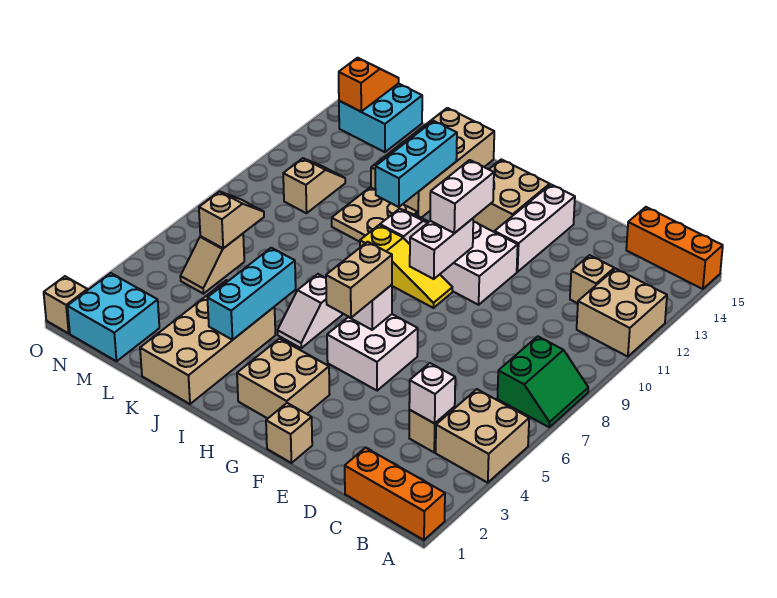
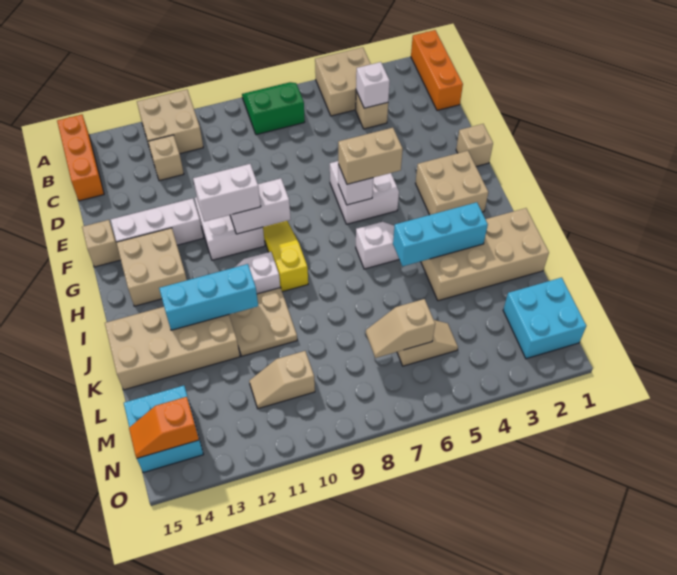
tan brick O1 level 1 -> tan brick F15 level 1

